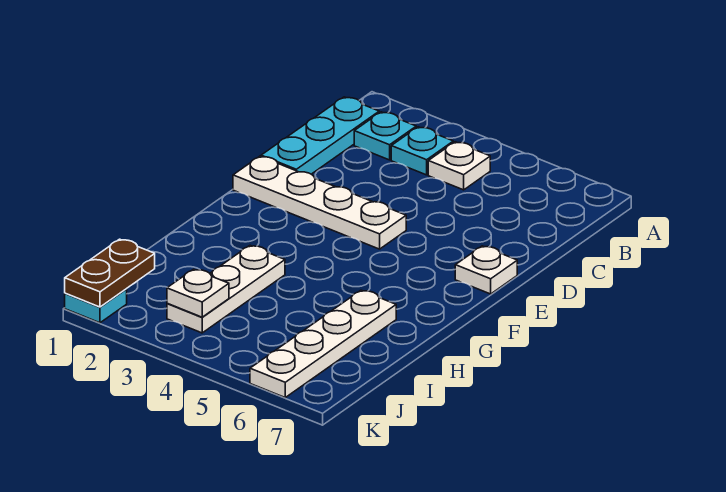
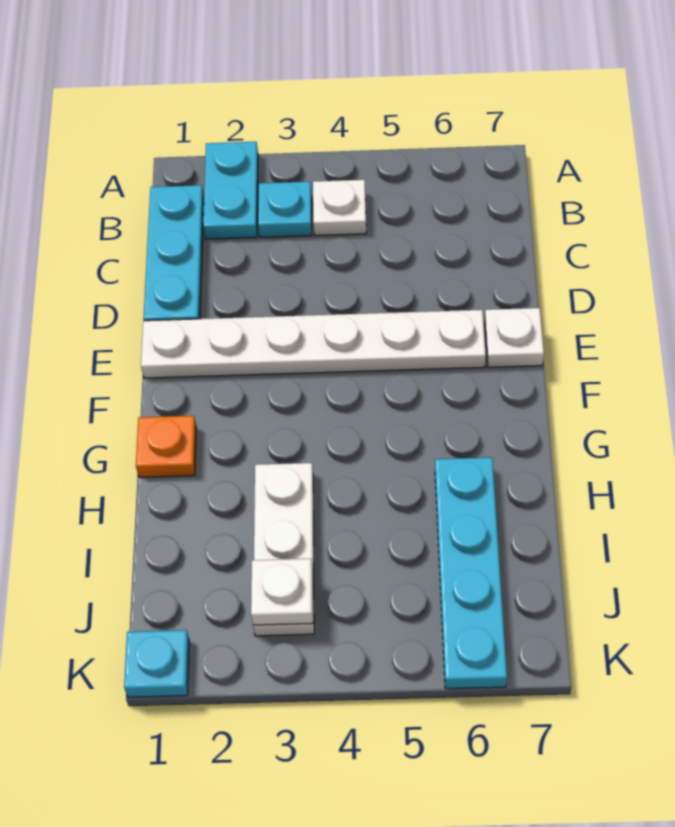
cyan plate B2 level 1 -> cyan plate A2:B2 level 1
white plate E1:E4 level 1 -> white plate E1:E6 level 1
none -> orange plate G1 level 1
white plate H6:K6 level 1 -> cyan plate H6:K6 level 1
brown plate J1:K1 level 2 -> none

